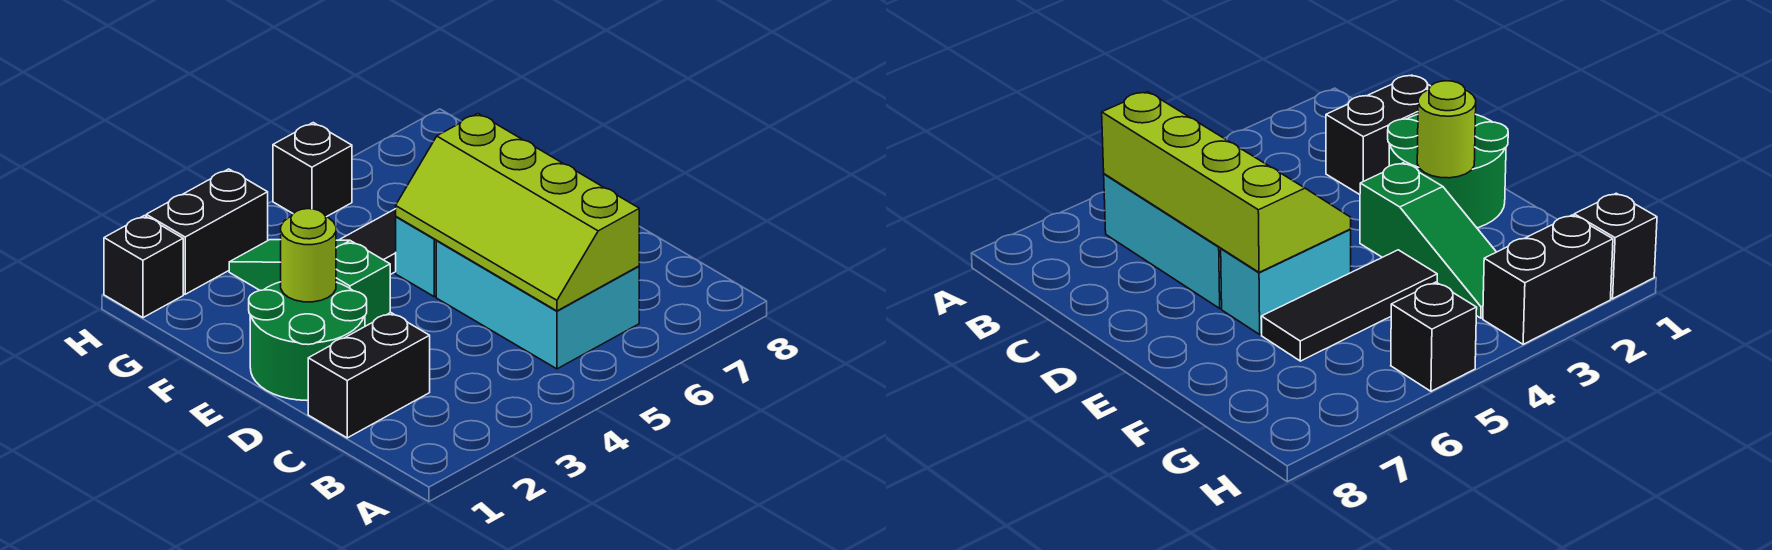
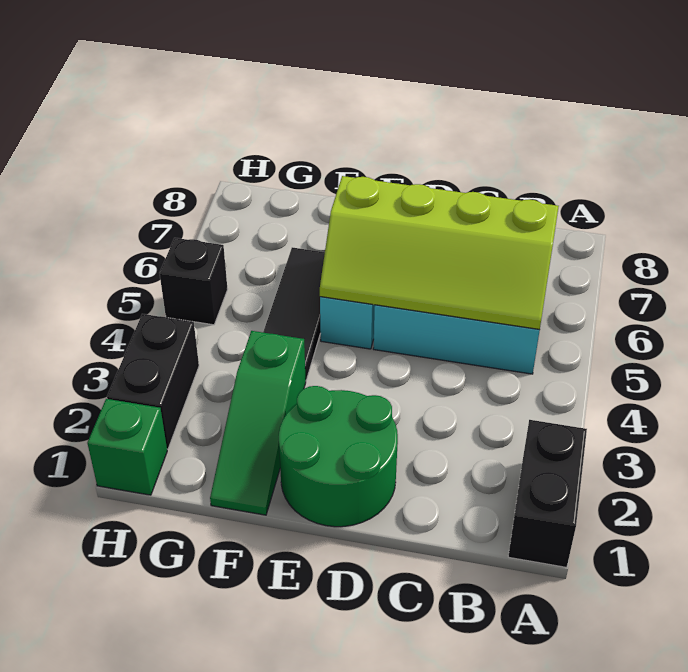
black brick C1:C2 level 1 -> black brick A1:A2 level 1
lime round brick E2 level 2 -> none
green slope E3:G3 level 1 top E -> green slope F1:F3 level 1 top 3
black brick H1 level 1 -> green brick H1 level 1

